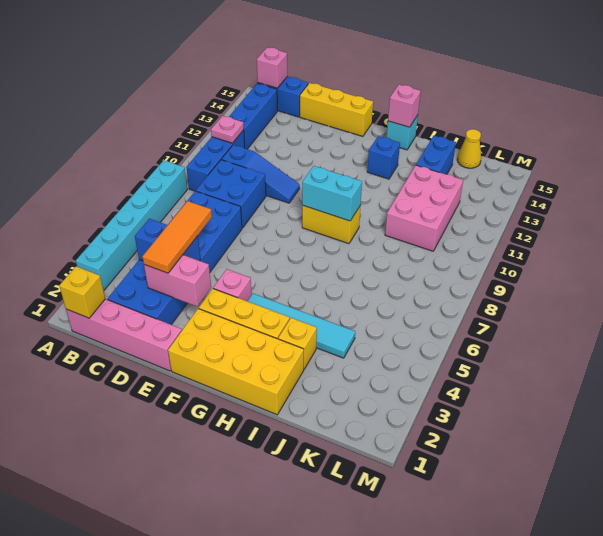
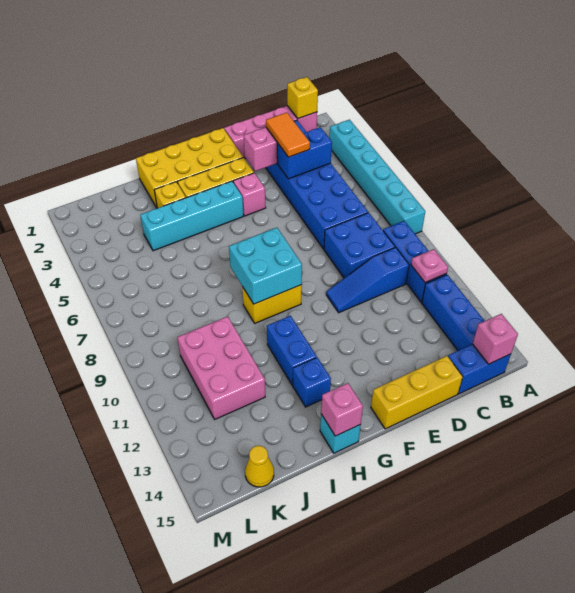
orange tile D3:D5 level 3 -> orange tile D3:D4 level 3
cyan tile G4:J4 level 1 -> cyan brick G4:J4 level 1
cyan brick G9:H9 level 2 -> cyan brick G8:H9 level 2
blue brick J13:J14 level 1 -> blue brick H11:H12 level 1

